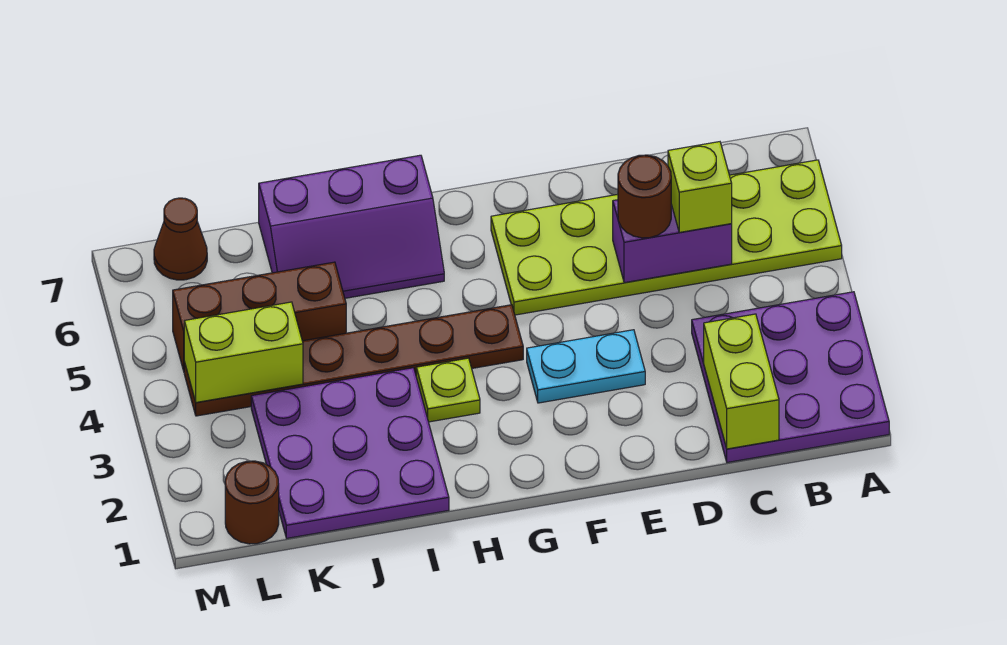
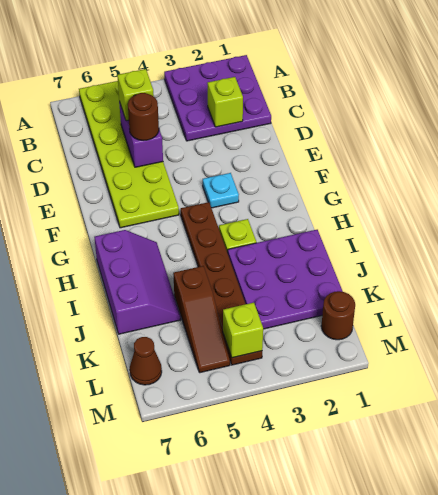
lime brick C1:C2 level 2 -> lime brick C2 level 2
cyan plate E3:F3 level 1 -> cyan plate F3 level 1
brown brick J5:L5 level 1 -> brown slope J5:L5 level 1 top J
lime brick K4:L4 level 2 -> lime brick L4 level 2

